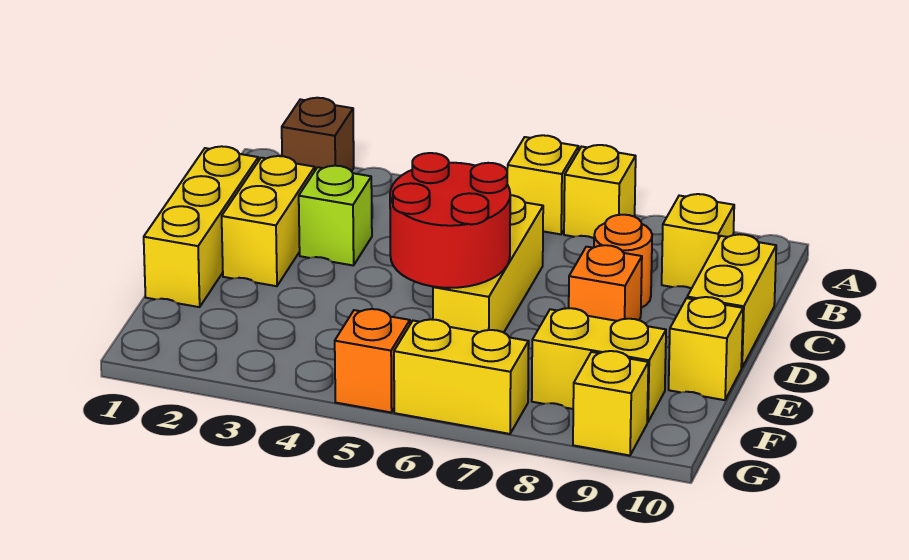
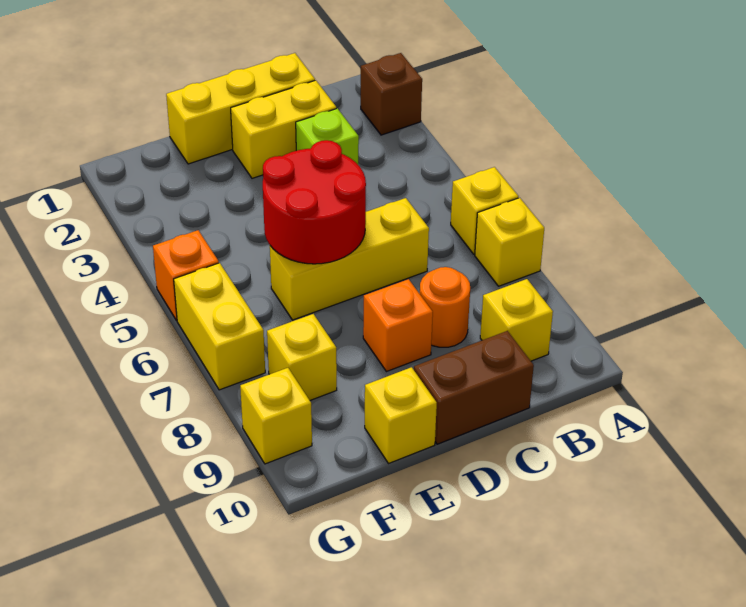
yellow brick C10:D10 level 1 -> brown brick C10:D10 level 1
yellow brick F8:F9 level 1 -> yellow brick F8 level 1

